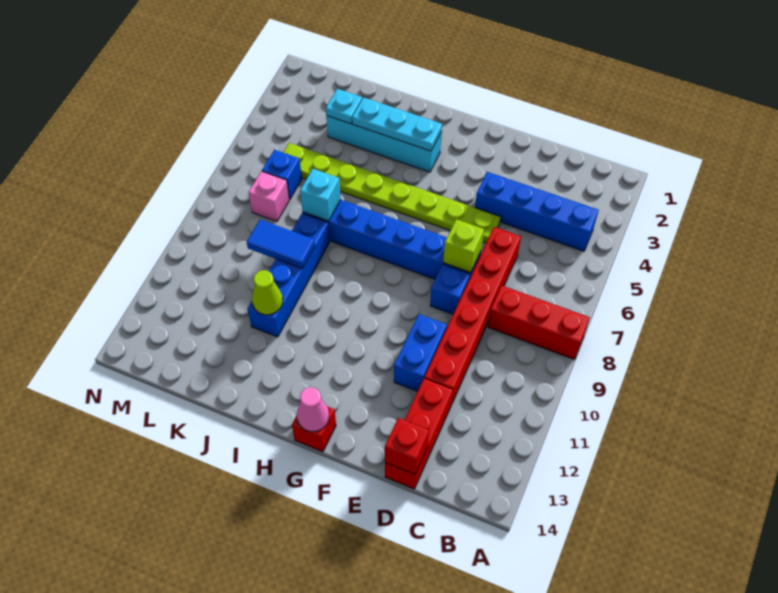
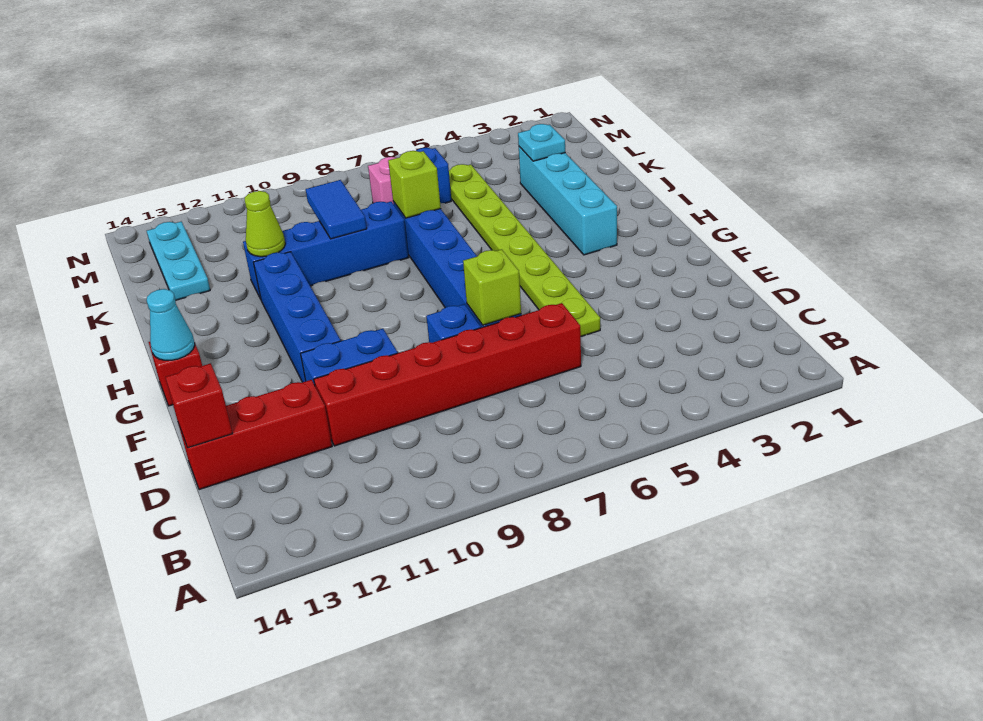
red brick A8:C8 level 1 -> none
blue brick B4:E4 level 1 -> blue brick F11:I11 level 1
pink cone G14 level 2 -> cyan cone G14 level 2
cyan plate H3:J3 level 2 -> cyan plate K13:M13 level 1
cyan brick J7 level 2 -> lime brick J7 level 2

